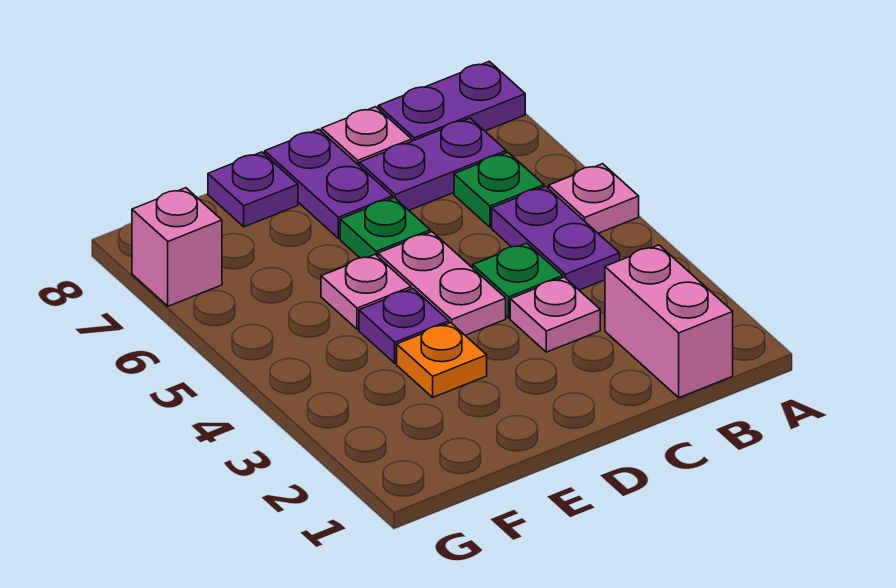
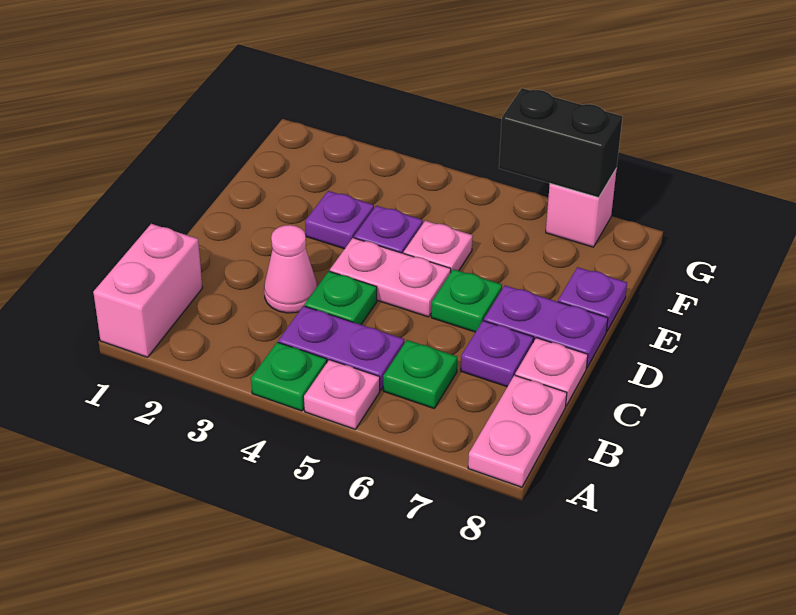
none -> green plate A4 level 1
purple plate A8:B8 level 1 -> pink plate A8:B8 level 1
pink brick B1:B2 level 1 -> pink brick A1:B1 level 1
purple plate B7:C7 level 1 -> purple plate C7 level 1
pink plate C3 level 1 -> pink cone C3 level 1
orange plate E3 level 1 -> purple plate E3 level 1
none -> black brick G6:G7 level 2

